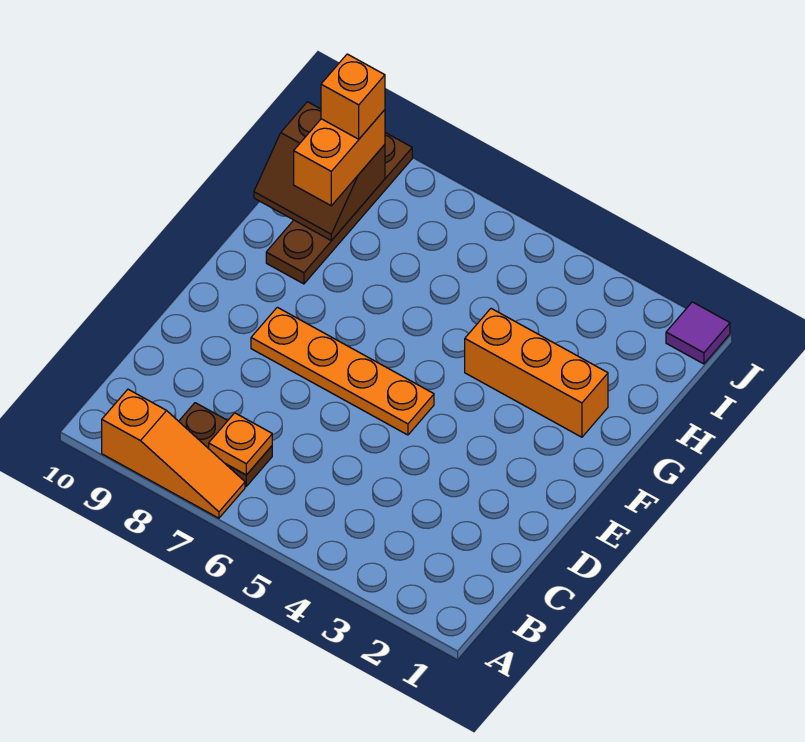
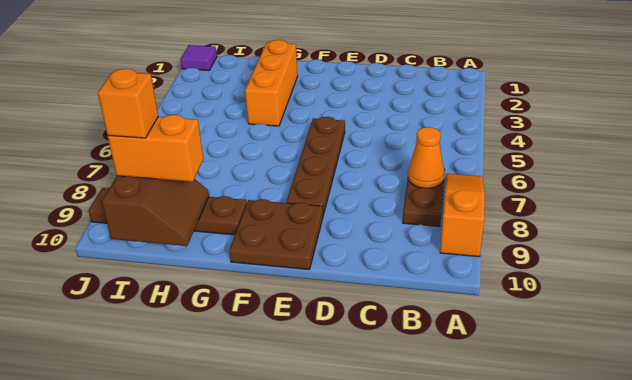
orange plate B7 level 2 -> orange cone B7 level 2
orange plate E5:E8 level 1 -> brown plate E5:E8 level 1
none -> brown plate E9:F10 level 1

